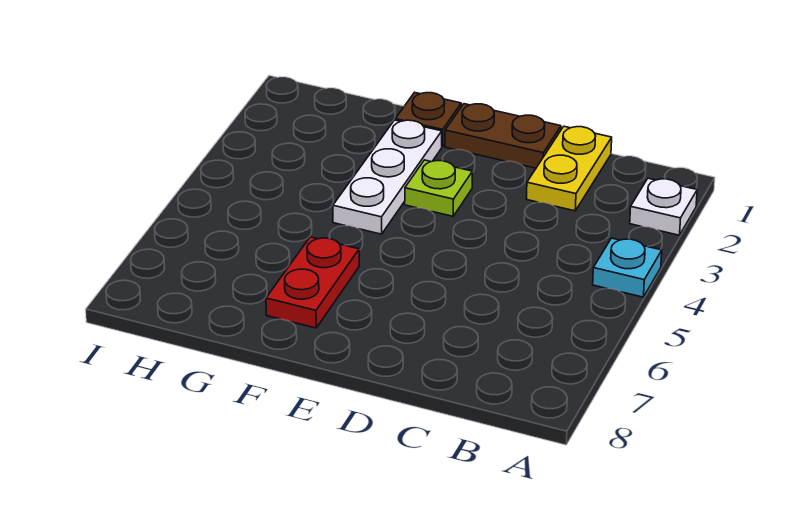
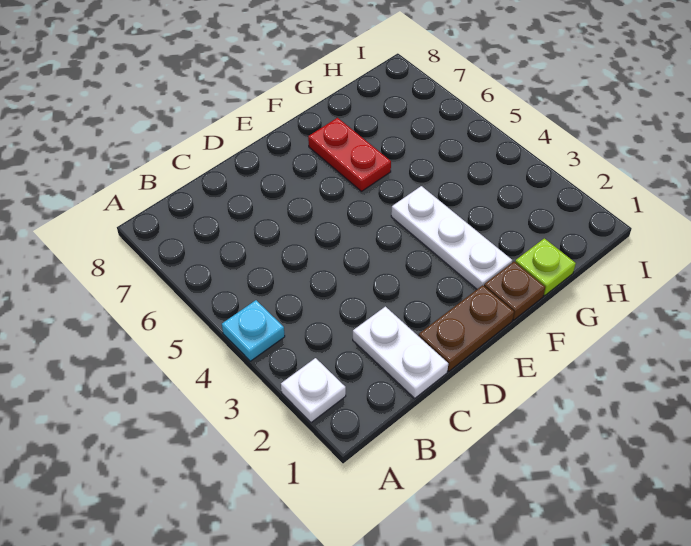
yellow plate C1:C2 level 1 -> white plate C1:C2 level 1
lime plate E3 level 1 -> lime plate G1 level 1

